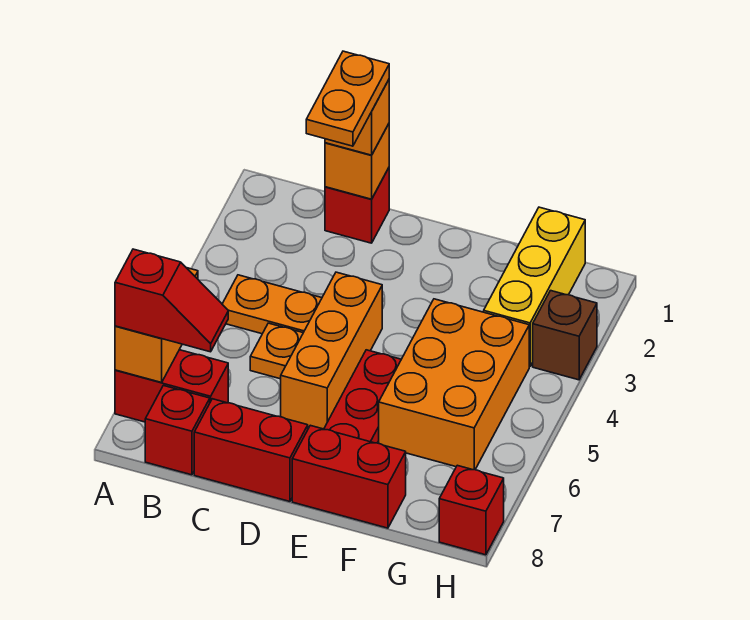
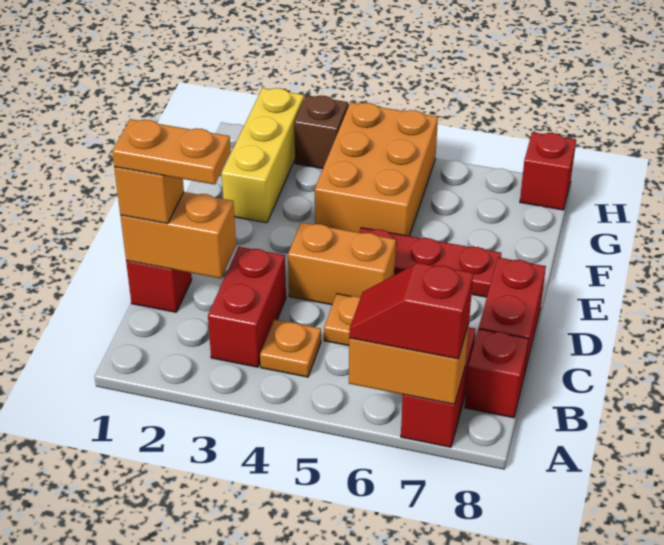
red slope A7:B7 level 3 top A -> red slope A6:A7 level 3 top 7
orange plate B4:C4 level 1 -> orange plate B4 level 1
orange brick C1 level 2 -> orange brick C1:C2 level 2
orange brick D4:D6 level 1 -> orange brick D4:D5 level 1
red brick E8:F8 level 1 -> red brick B3:C3 level 1
orange brick F4:G6 level 1 -> orange brick F4:H5 level 1
yellow brick G1:G3 level 1 -> yellow brick F2:H2 level 1

